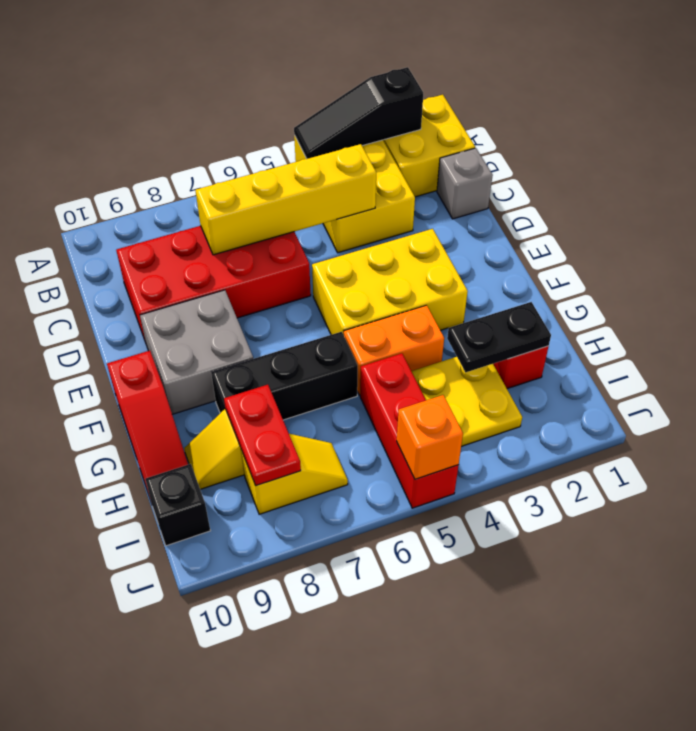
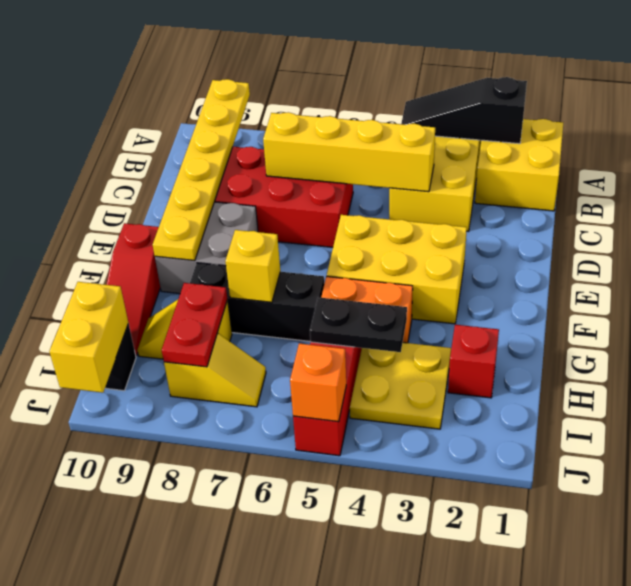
none -> yellow plate A9:F9 level 2
grey brick C1 level 1 -> none
none -> yellow brick G7 level 2
black plate H2:H3 level 2 -> black plate H4:H5 level 2
none -> yellow brick I10:J10 level 2

